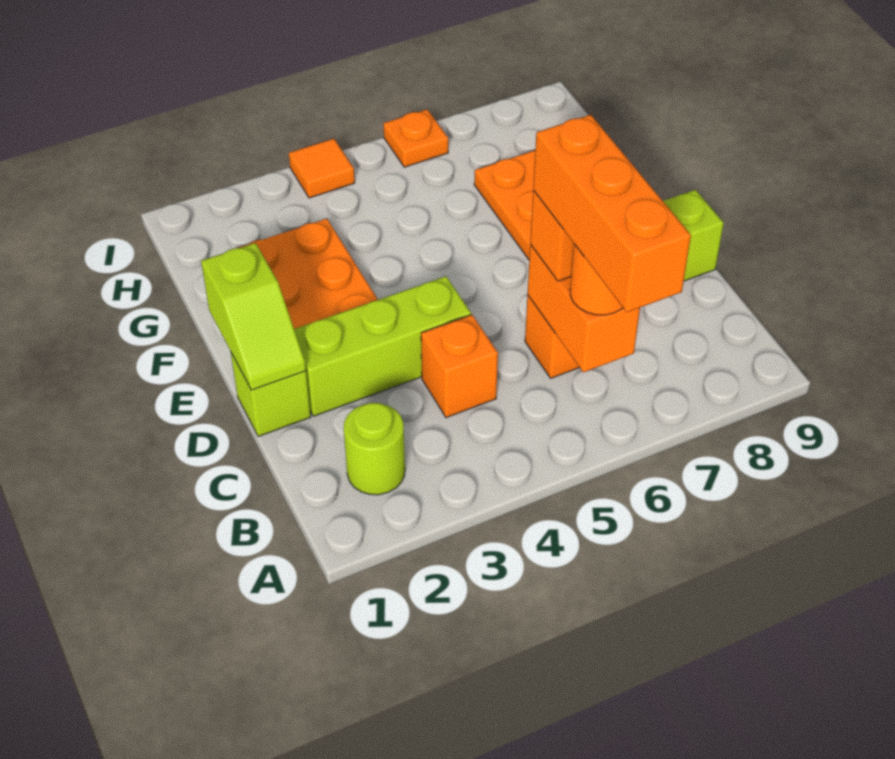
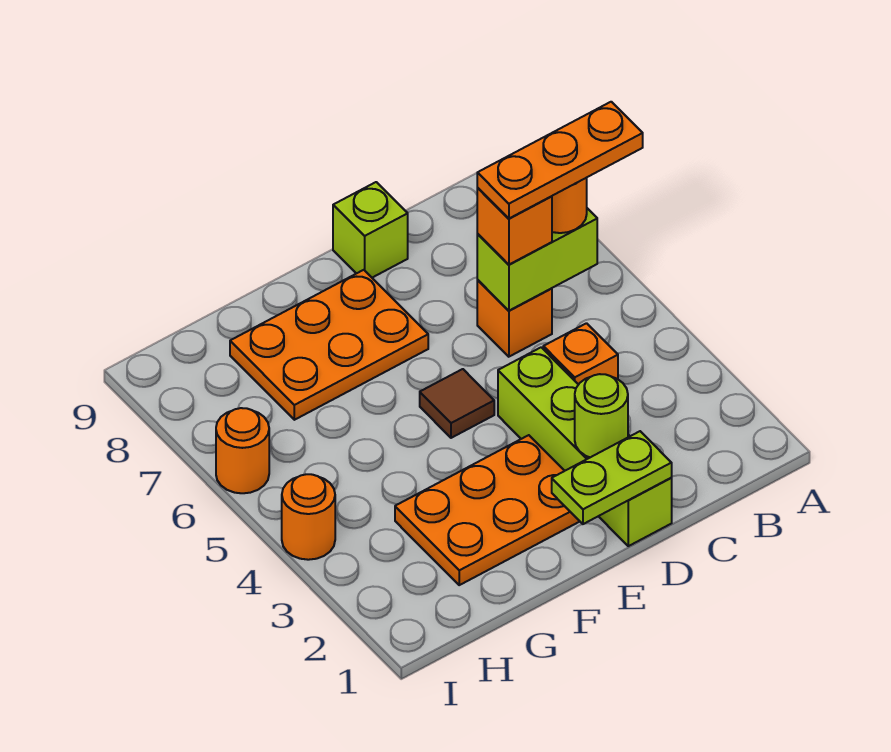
orange brick A6:C6 level 4 -> orange plate A6:C6 level 4
lime round brick B2 level 1 -> lime round brick D2 level 2
orange brick B6:C6 level 2 -> lime brick B6:C6 level 2
lime slope D1:E1 level 2 top E -> lime plate D1:E1 level 2
none -> brown tile E5 level 1
orange tile I4 level 1 -> orange round brick I4 level 1
orange plate I6 level 1 -> orange round brick I6 level 1

